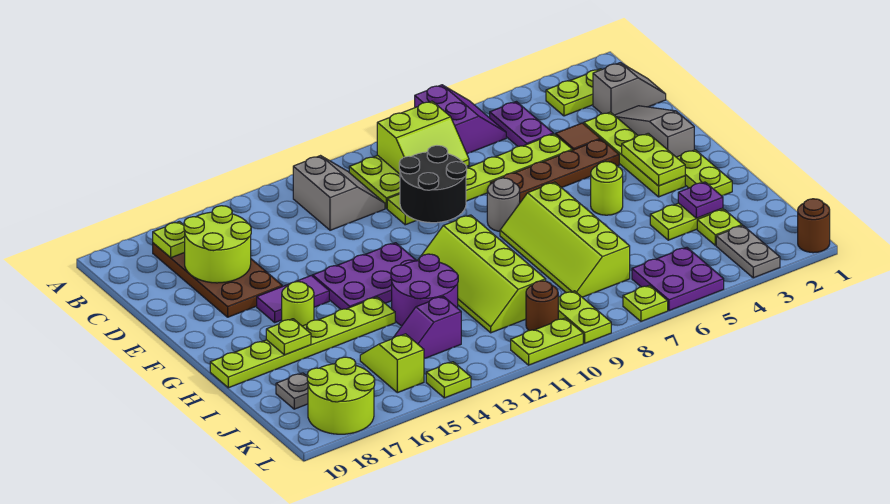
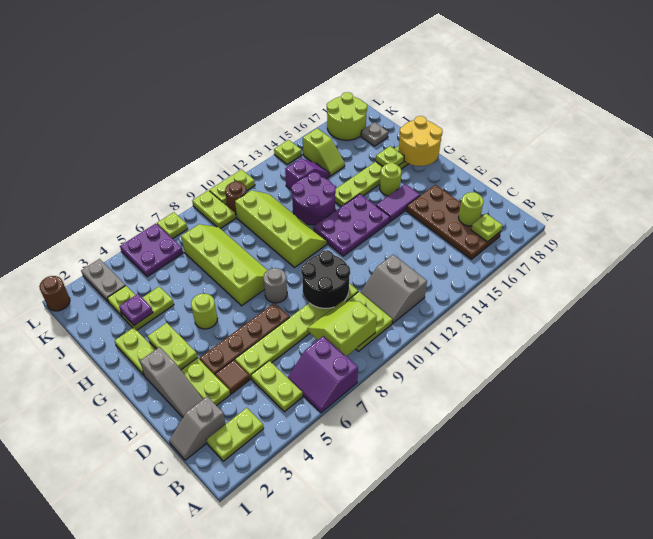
purple plate B5:C5 level 1 -> lime plate B5:C5 level 1
lime round brick C16:D17 level 2 -> lime round brick C17 level 2
none -> yellow round brick G18:H19 level 2

